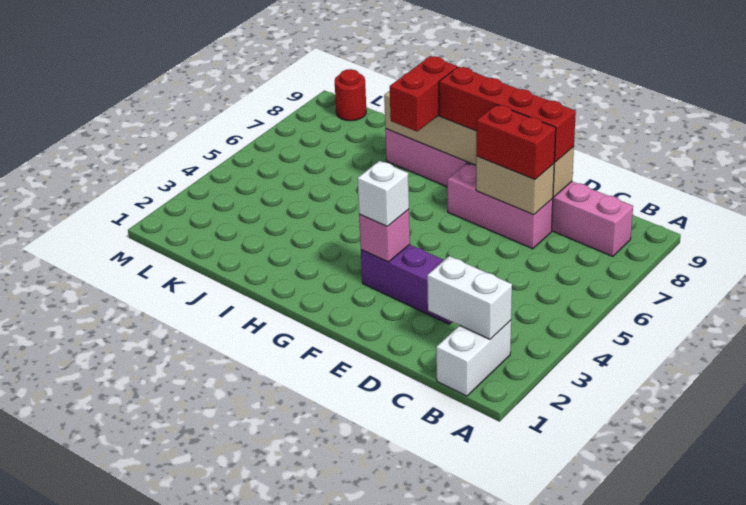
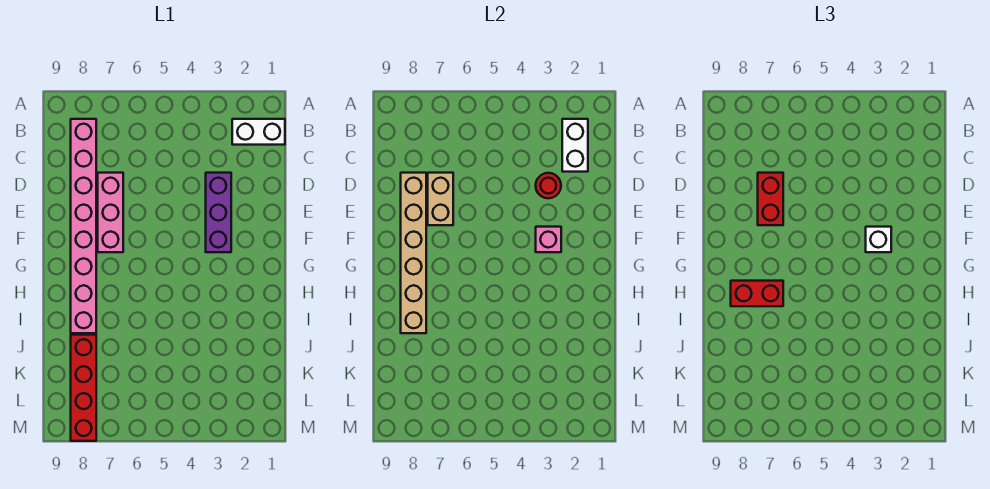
red brick D8:G8 level 3 -> red brick J8:M8 level 1
red round brick L9 level 1 -> red round brick D3 level 2

